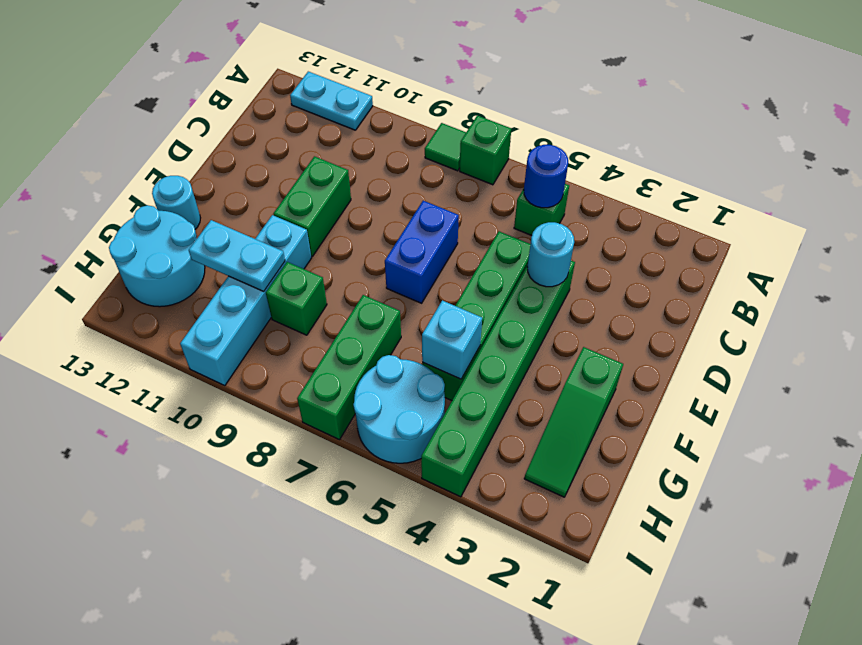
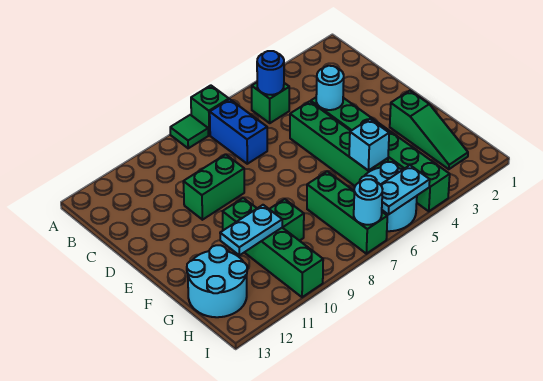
cyan plate A11:A12 level 1 -> cyan plate I5:I6 level 2
blue brick D7:E7 level 1 -> blue brick B7:C7 level 1
green brick D10:E10 level 1 -> green brick D9:D10 level 1
cyan brick F10:I10 level 1 -> green brick F10:I10 level 1
cyan round brick F13 level 1 -> cyan round brick I7 level 2

